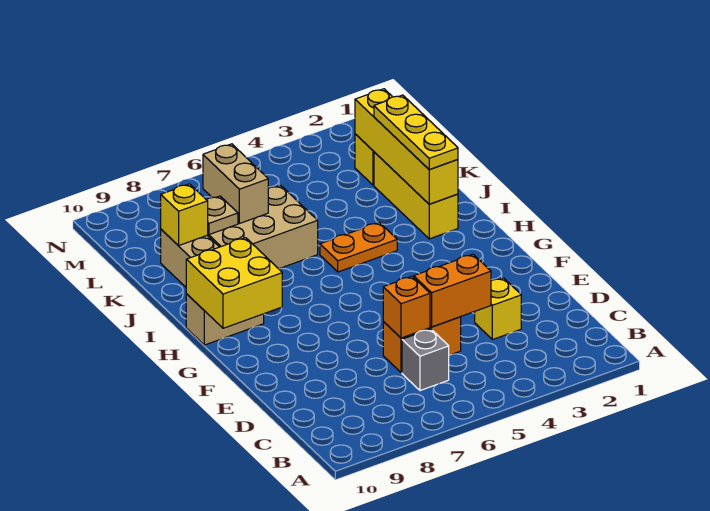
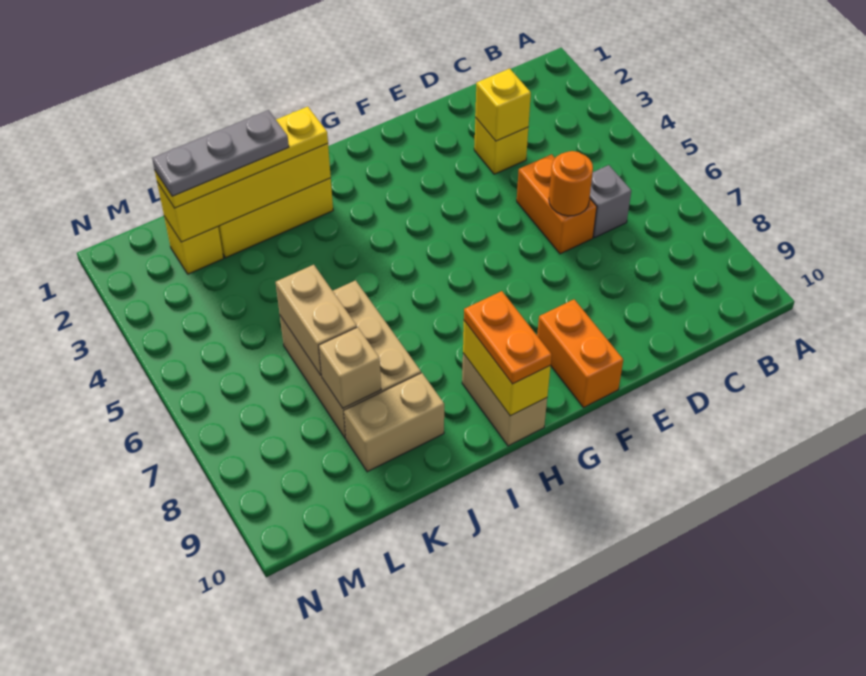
orange brick D4:D5 level 2 -> orange brick F9:F10 level 1
orange brick D6 level 2 -> orange round brick D6 level 2
yellow brick G9:H10 level 2 -> yellow brick H9:H10 level 2
yellow plate I2:K2 level 3 -> yellow plate I2:L2 level 3
orange plate I4:I5 level 1 -> orange plate H9:H10 level 3
none -> grey plate J2:L2 level 4
tan brick K7:L7 level 2 -> tan brick K6:K7 level 2
tan plate K8 level 2 -> tan brick K8 level 2
yellow brick K9 level 2 -> yellow brick D3 level 2

